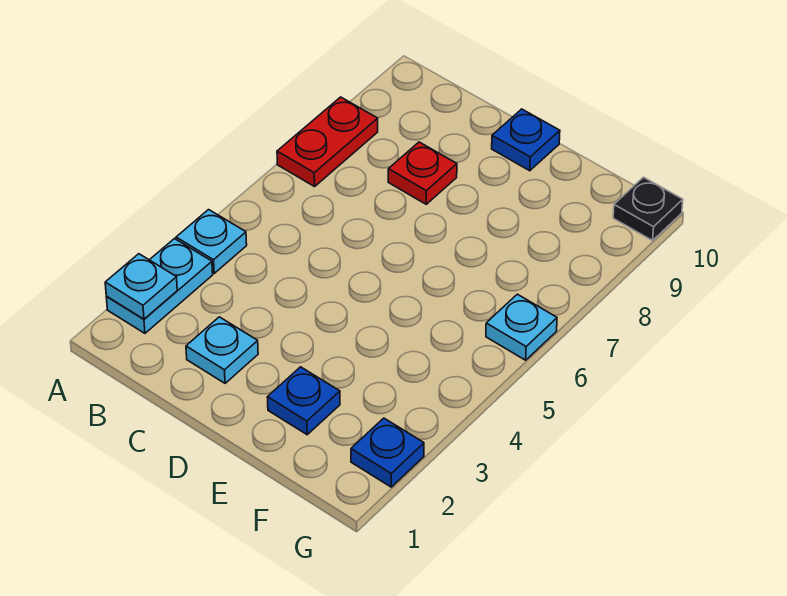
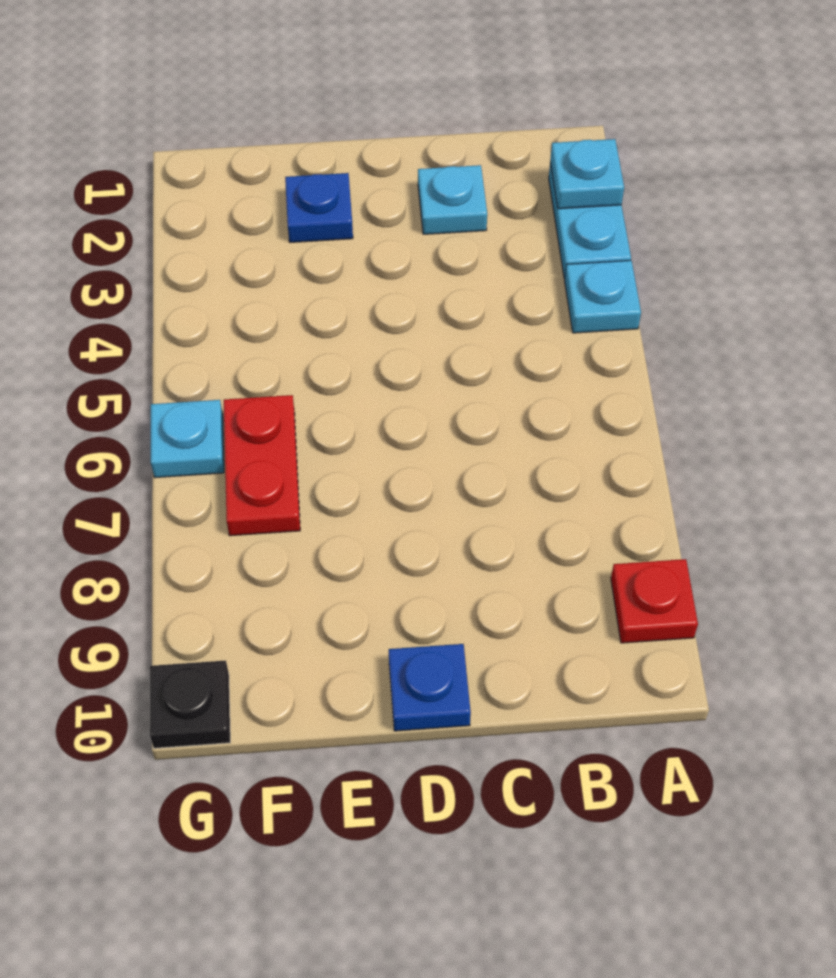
red plate A7:A8 level 1 -> red plate F6:F7 level 1
red plate C8 level 1 -> red plate A9 level 1
blue plate G2 level 1 -> none

